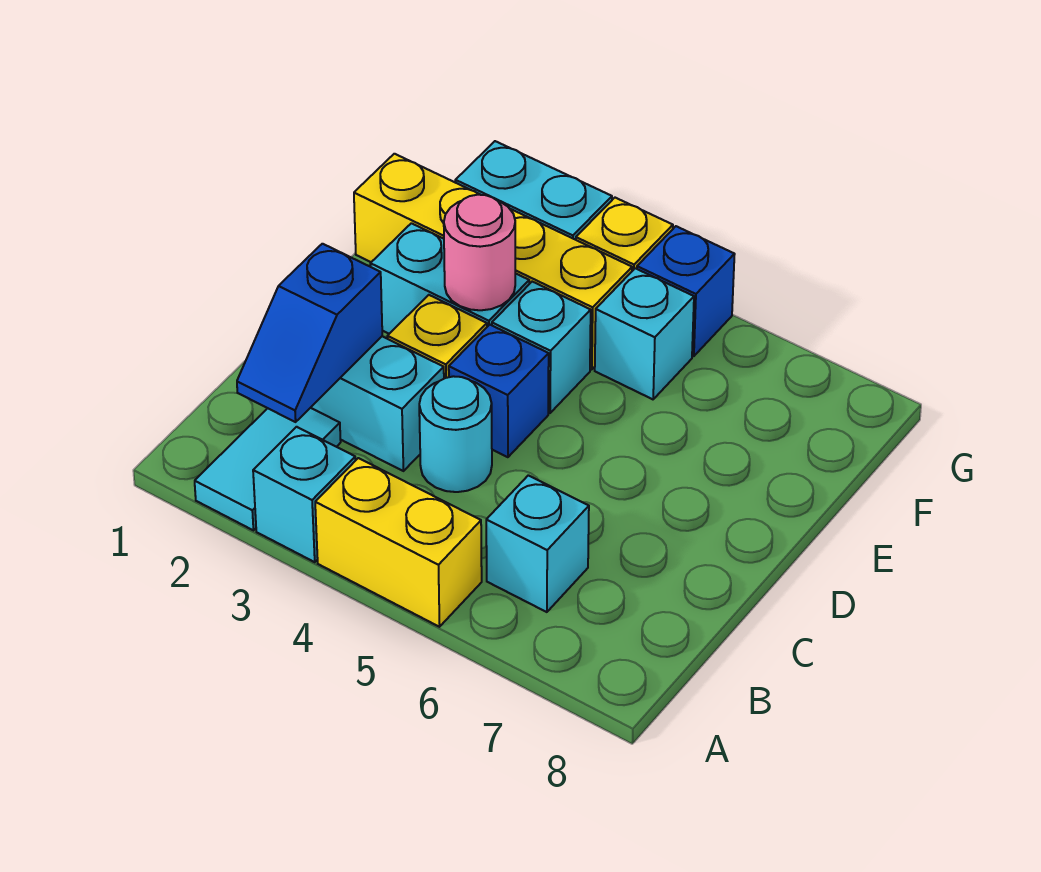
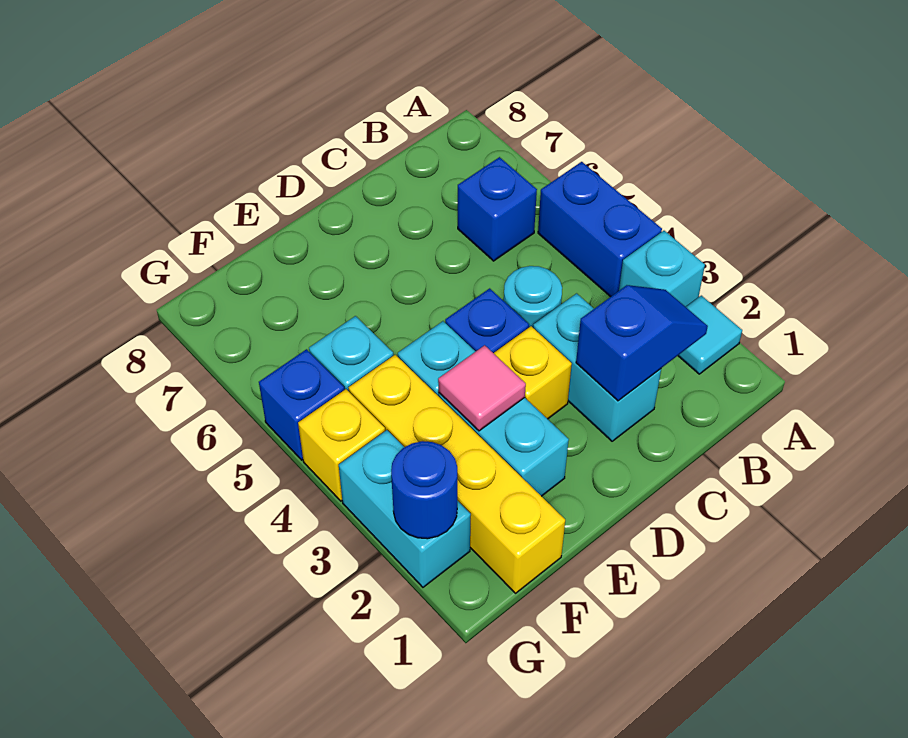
cyan tile A2:B2 level 1 -> cyan tile A2 level 1
yellow brick A4:A5 level 1 -> blue brick A4:A5 level 1
cyan brick B6 level 1 -> blue brick B6 level 1
pink round brick E3 level 2 -> pink tile E3 level 2
none -> blue round brick G2 level 2

